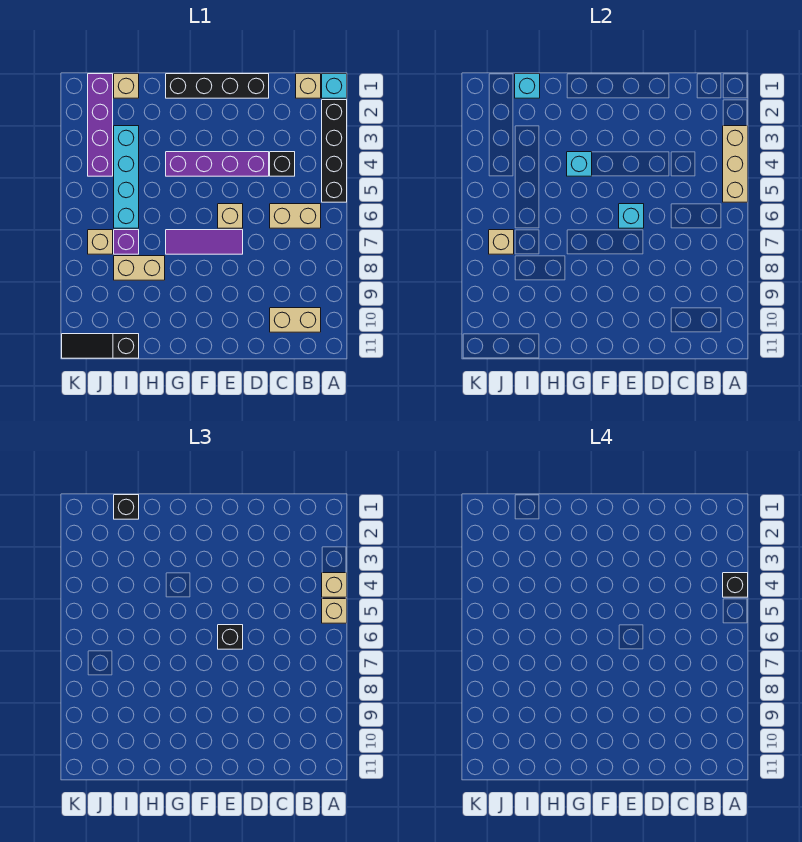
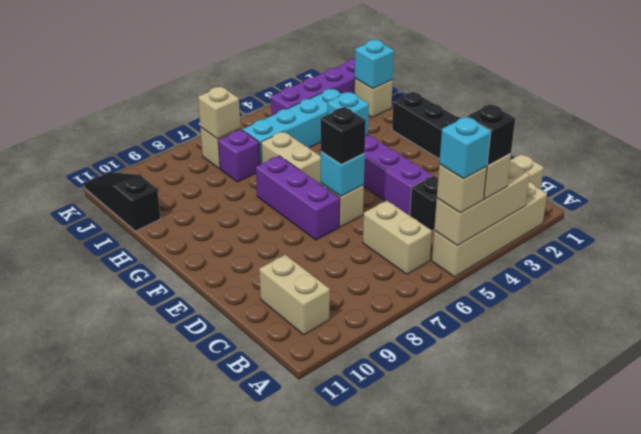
cyan brick A1 level 1 -> cyan brick A5 level 4
black brick A2:A5 level 1 -> tan brick A2:A5 level 1
purple tile E7:G7 level 1 -> purple brick E7:G7 level 1
tan brick H8:I8 level 1 -> tan brick G6:H6 level 1
black brick I1 level 3 -> none

